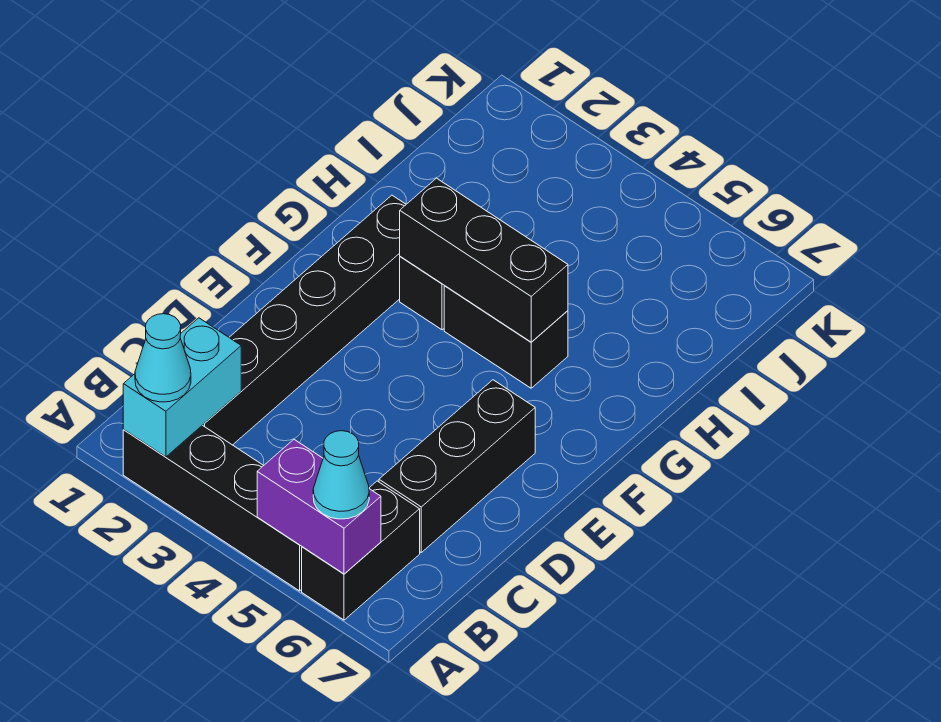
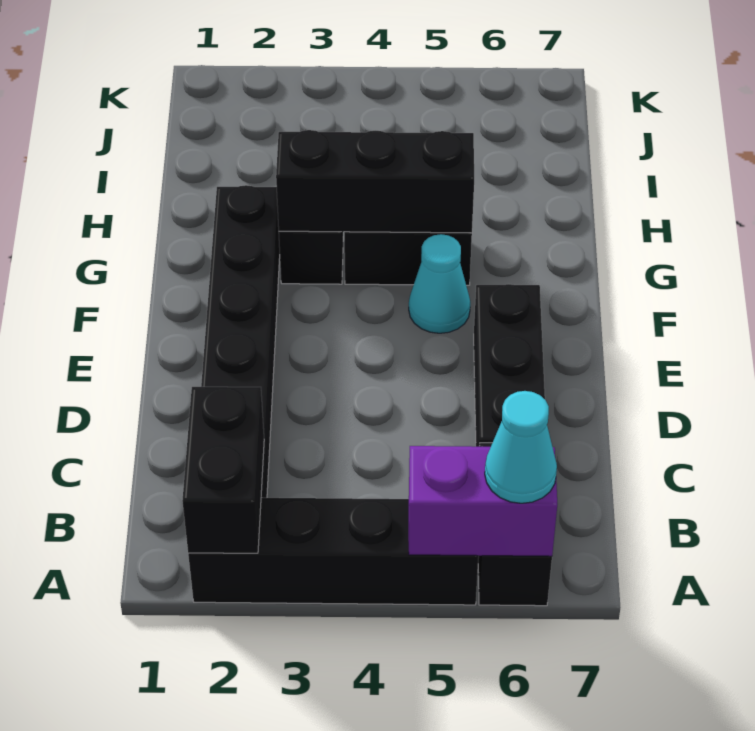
cyan brick A2:B2 level 2 -> black brick A2:B2 level 2
cyan cone A2 level 3 -> cyan cone F5 level 1

